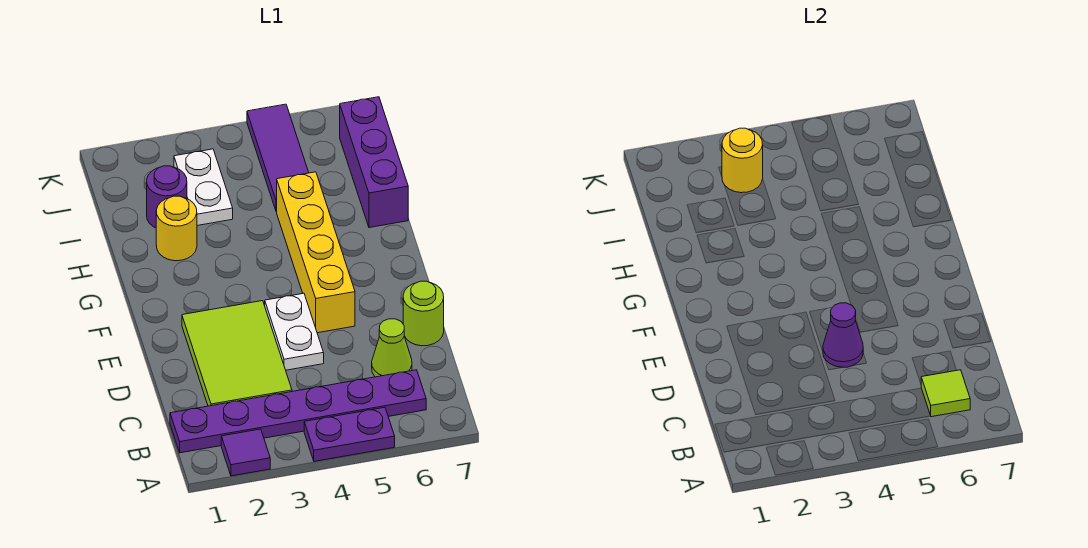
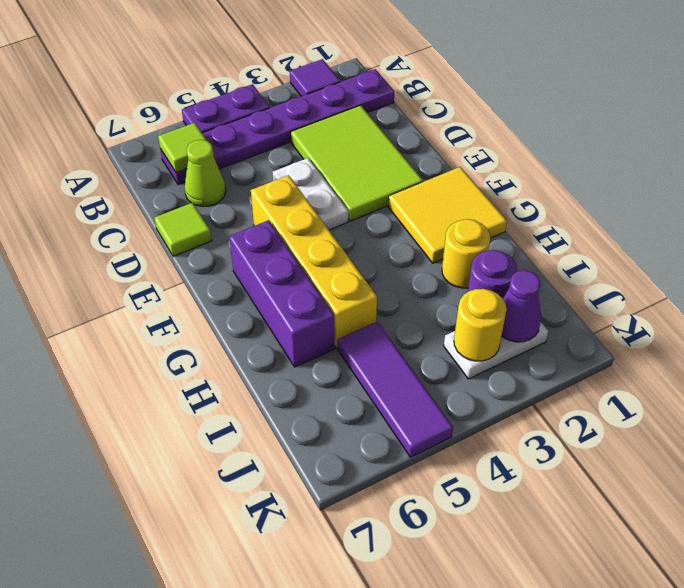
purple cone D4 level 2 -> purple cone J2 level 2
lime round brick D7 level 1 -> lime tile D7 level 1
none -> yellow tile F1:G2 level 1
purple brick H7:J7 level 1 -> purple brick F6:H6 level 1
white plate I3:J3 level 1 -> white plate J2:J3 level 1

